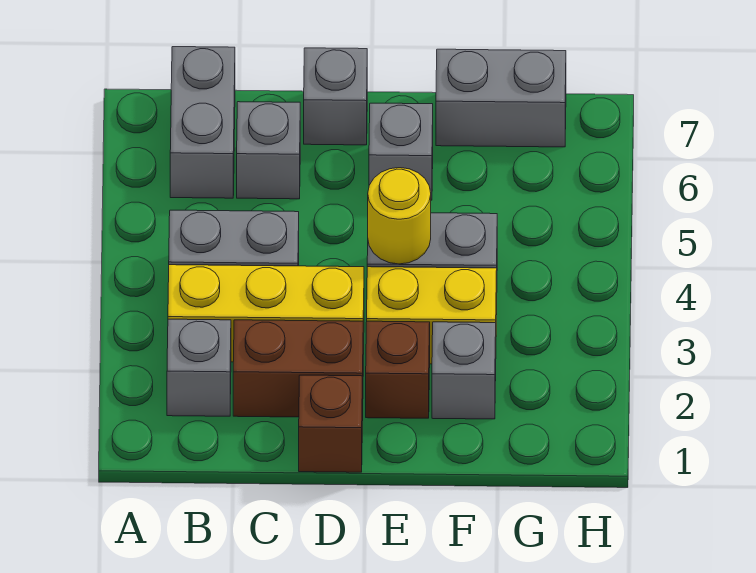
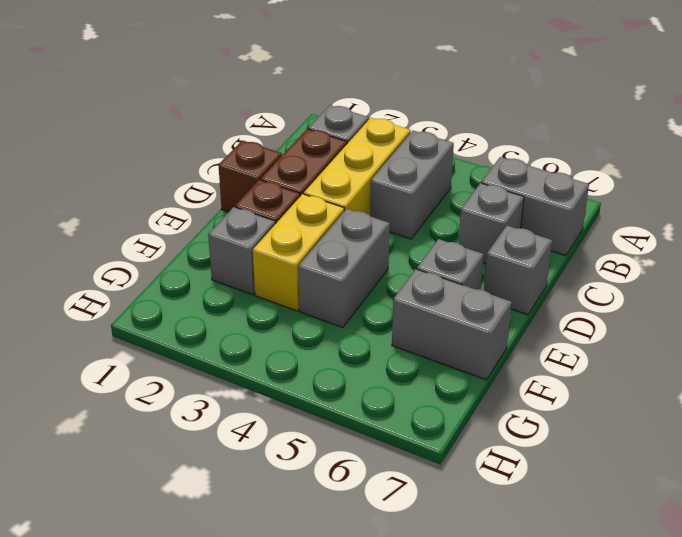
yellow round brick E4 level 2 -> none
grey brick F7:G7 level 1 -> grey brick F6:F7 level 1

